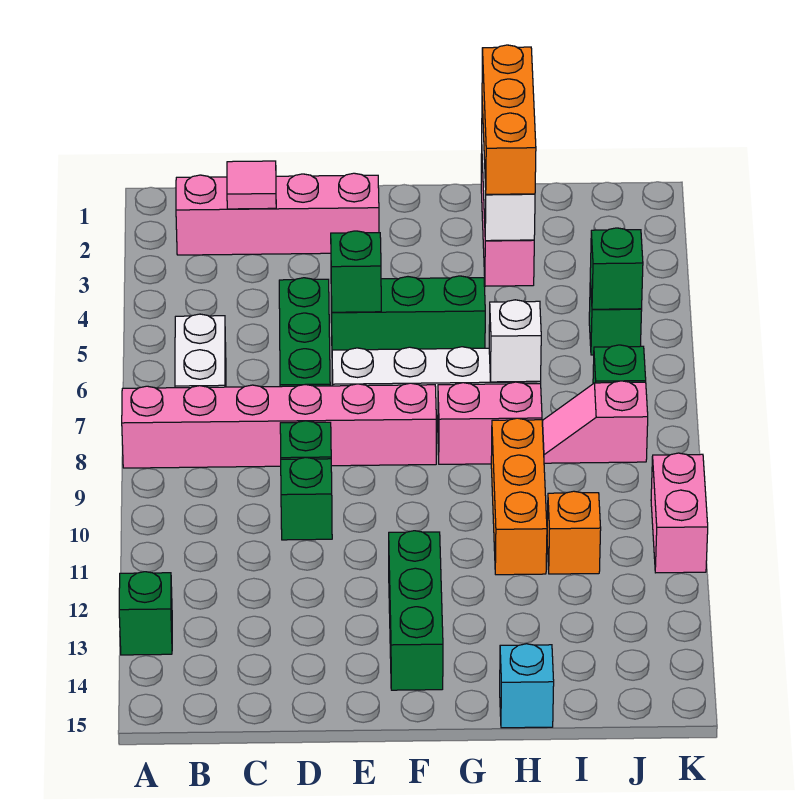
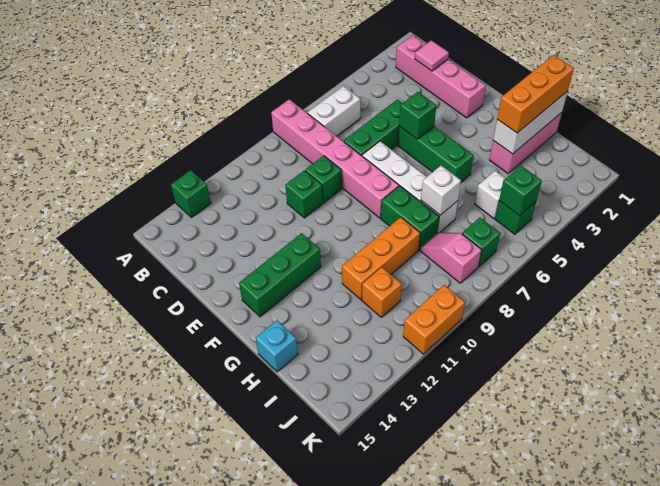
pink brick G8:H8 level 1 -> green brick G8:H8 level 1
none -> white brick I5 level 1
pink brick K10:K11 level 1 -> orange brick K10:K11 level 1

